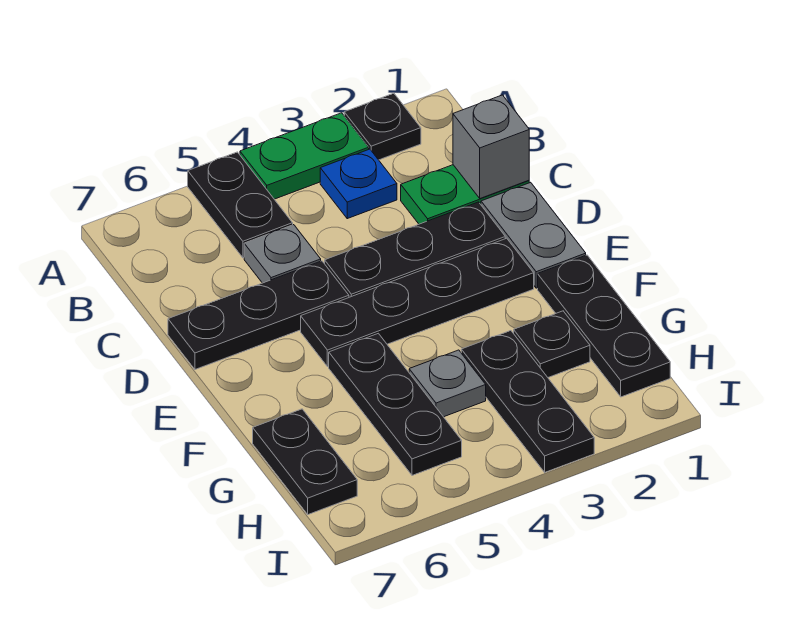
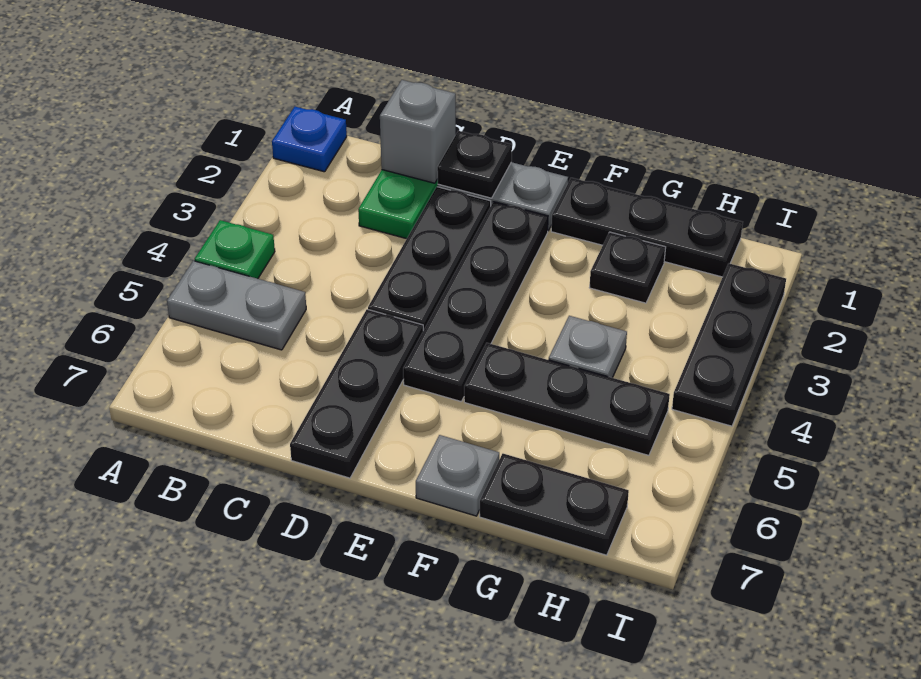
black plate A2 level 1 -> black plate D1 level 2
green plate A3:A4 level 1 -> green plate A4 level 1
black plate A5:B5 level 1 -> grey plate A5:B5 level 1
blue plate B3 level 1 -> blue plate A1 level 1
grey plate C5 level 1 -> grey plate F7 level 1
black plate G3:I3 level 1 -> black plate I2:I4 level 1

